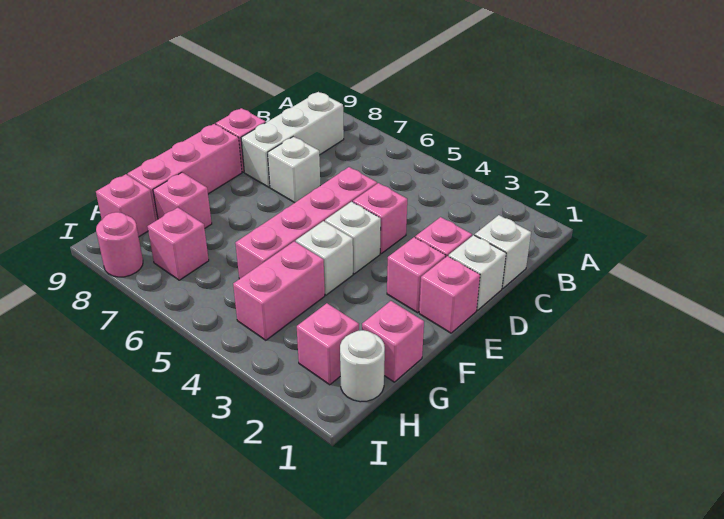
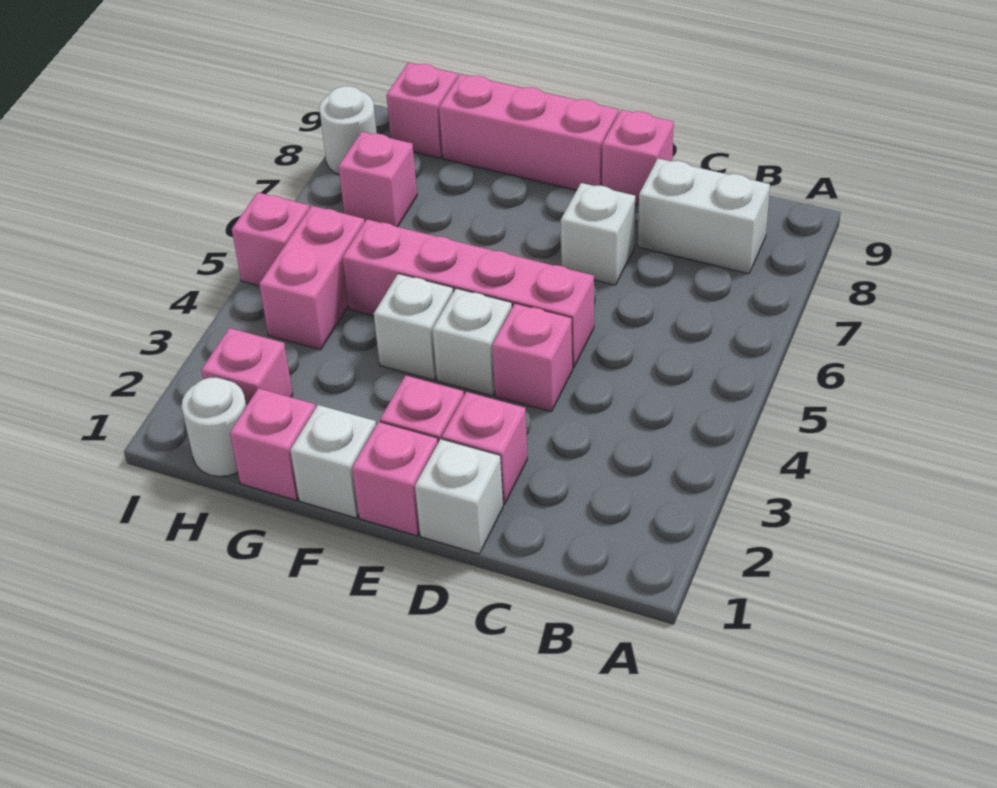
white brick B8:D8 level 1 -> white brick B8:C8 level 1
white brick C1 level 1 -> white brick F1 level 1
pink brick G4:H4 level 1 -> pink brick H4:H5 level 1
pink brick G8 level 1 -> pink brick I5 level 1
pink round brick I8 level 1 -> white round brick I8 level 1

